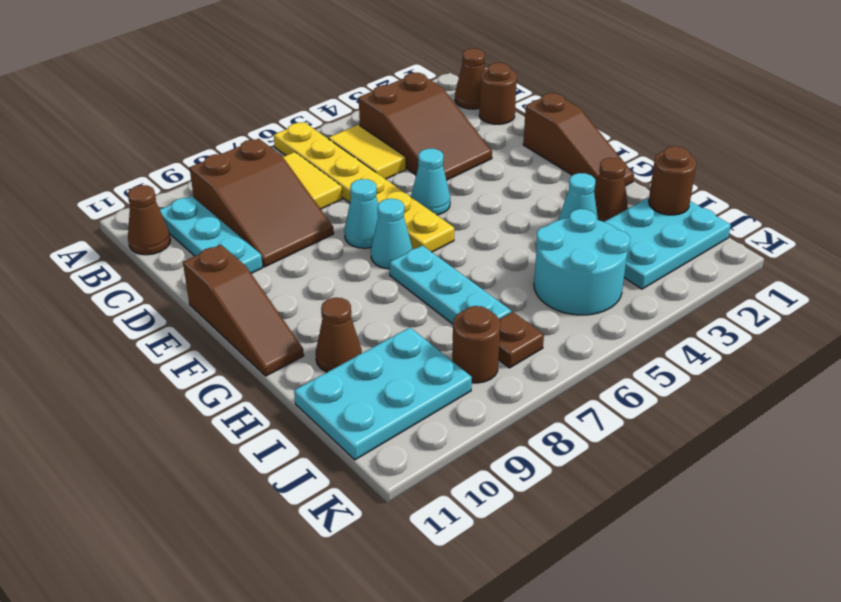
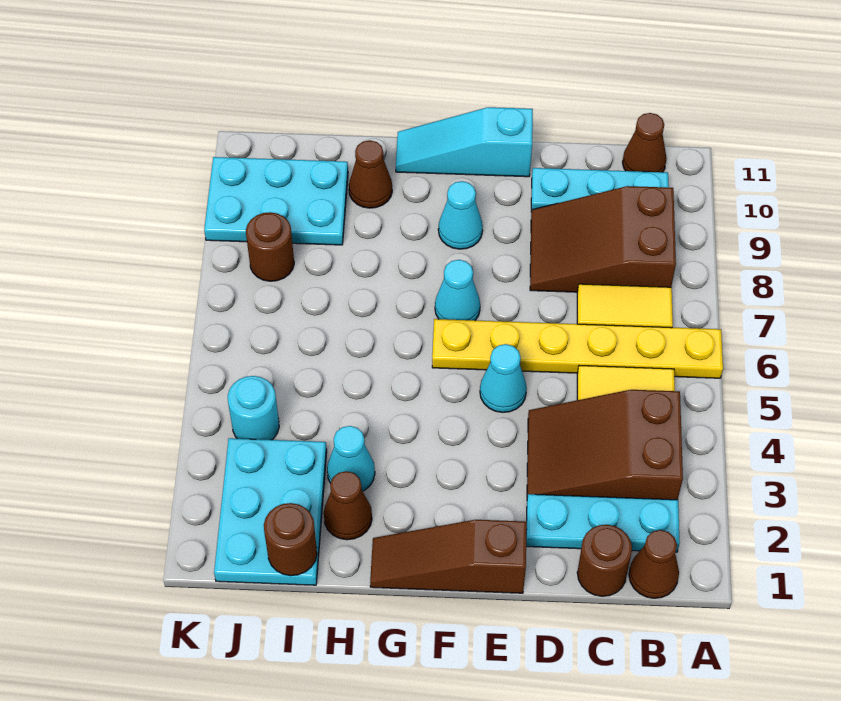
cyan cone E7 level 1 -> cyan cone F9 level 1
brown slope E11:G11 level 1 top E -> cyan slope E11:G11 level 1 top E
cyan plate G7:I7 level 1 -> cyan plate B2:D2 level 1
cyan round brick I4:J5 level 1 -> cyan round brick J4 level 1
cyan plate I9:J11 level 1 -> cyan plate I9:K10 level 1
brown plate J7 level 1 -> none

